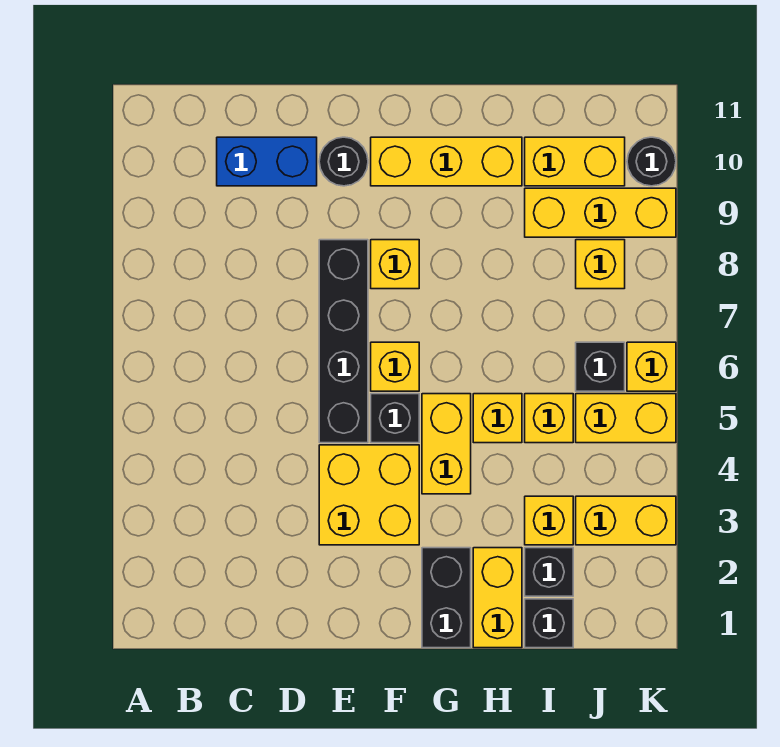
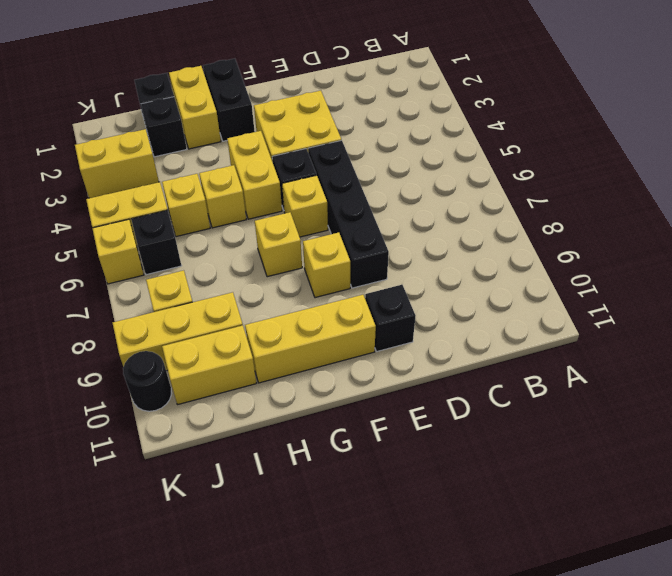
blue brick C10:D10 level 1 -> none
black round brick E10 level 1 -> black brick E10 level 1
yellow brick I3 level 1 -> yellow brick G7 level 1

